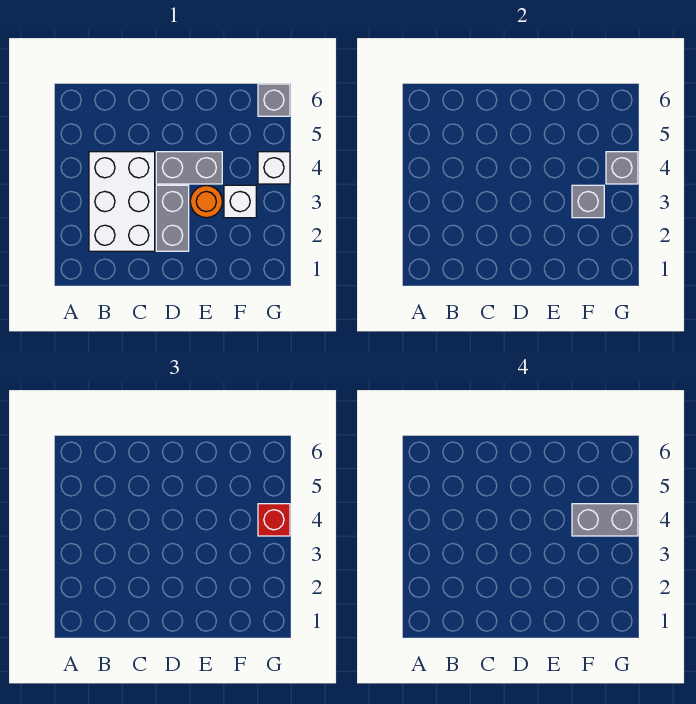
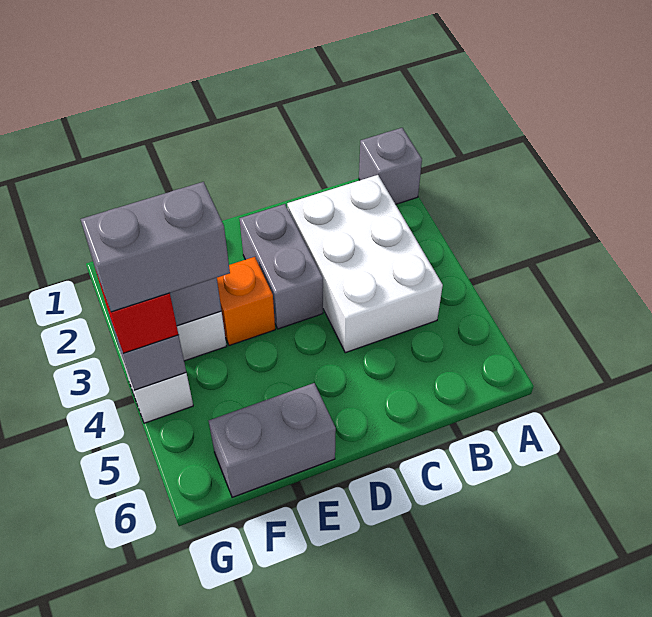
grey brick D4:E4 level 1 -> grey brick E6:F6 level 1
orange round brick E3 level 1 -> orange brick E3 level 1
grey brick G6 level 1 -> grey brick A1 level 1

